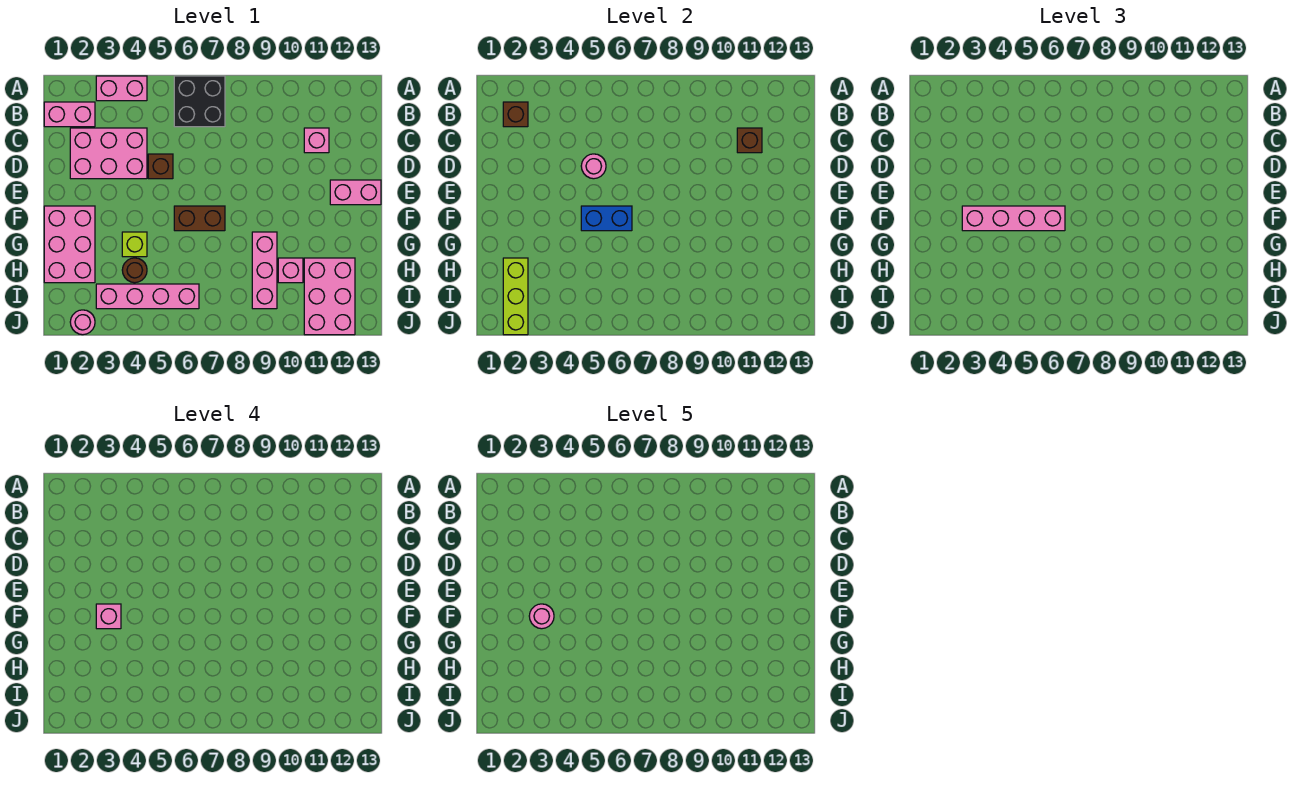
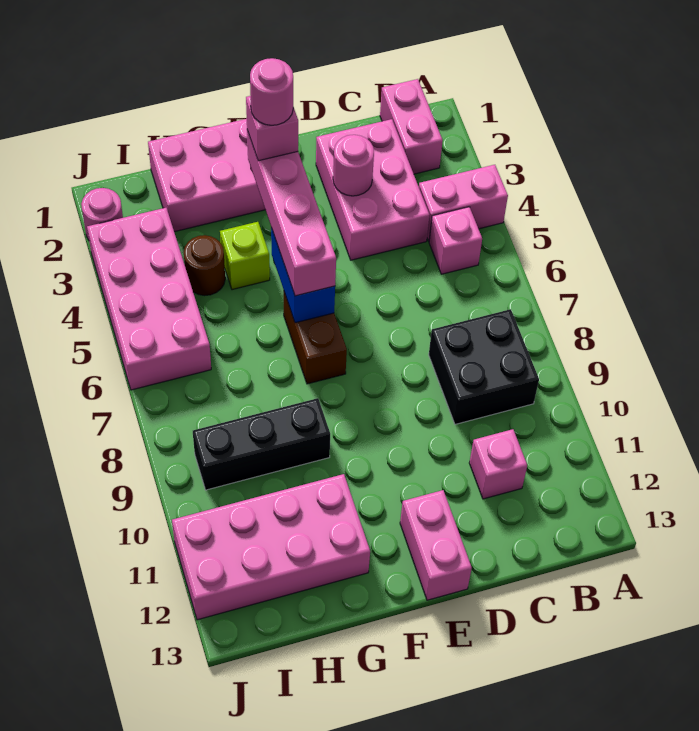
pink brick A3:A4 level 1 -> pink brick A4:B4 level 1
black brick A6:B7 level 1 -> black brick B8:C9 level 1
brown brick B2 level 2 -> none
brown brick C11 level 2 -> none
brown brick D5 level 1 -> none
pink round brick D5 level 2 -> pink round brick D3 level 2
pink brick G9:I9 level 1 -> black brick G9:I9 level 1
lime brick H2:J2 level 2 -> none
pink brick H10 level 1 -> pink brick B5 level 1
pink brick H11:J12 level 1 -> pink brick G11:J12 level 1
pink brick I3:I6 level 1 -> pink brick I3:J6 level 1

